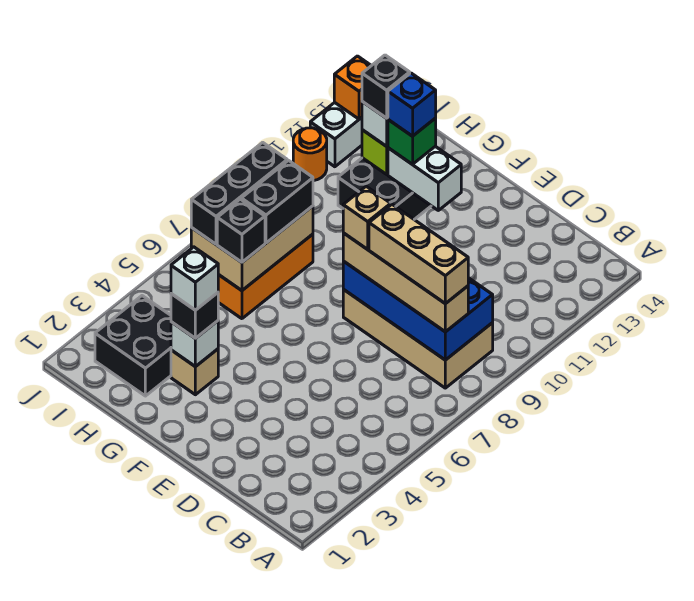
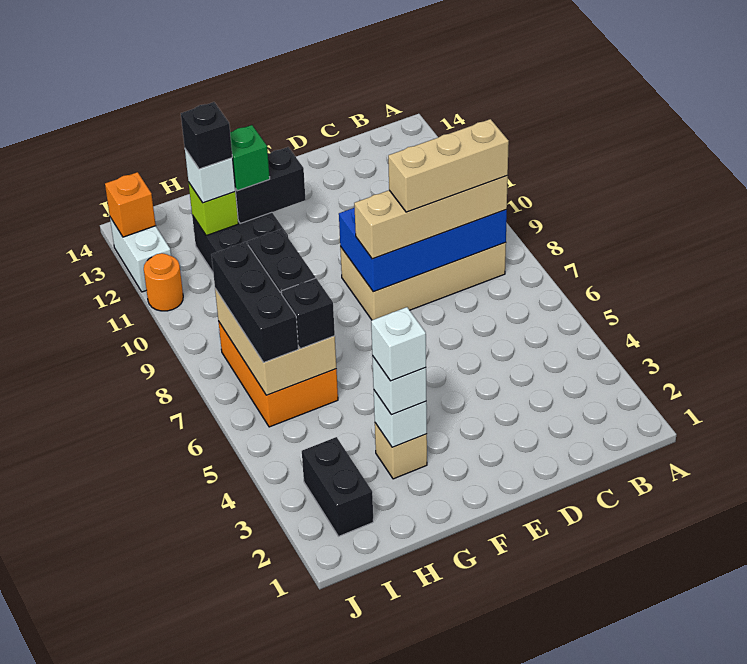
tan brick E8 level 4 -> none
white brick F12:G12 level 2 -> black brick F12:G12 level 2
black brick G3 level 3 -> white brick G3 level 3
blue brick G12 level 4 -> none
black brick H2:I3 level 1 -> black brick I2:I3 level 1

